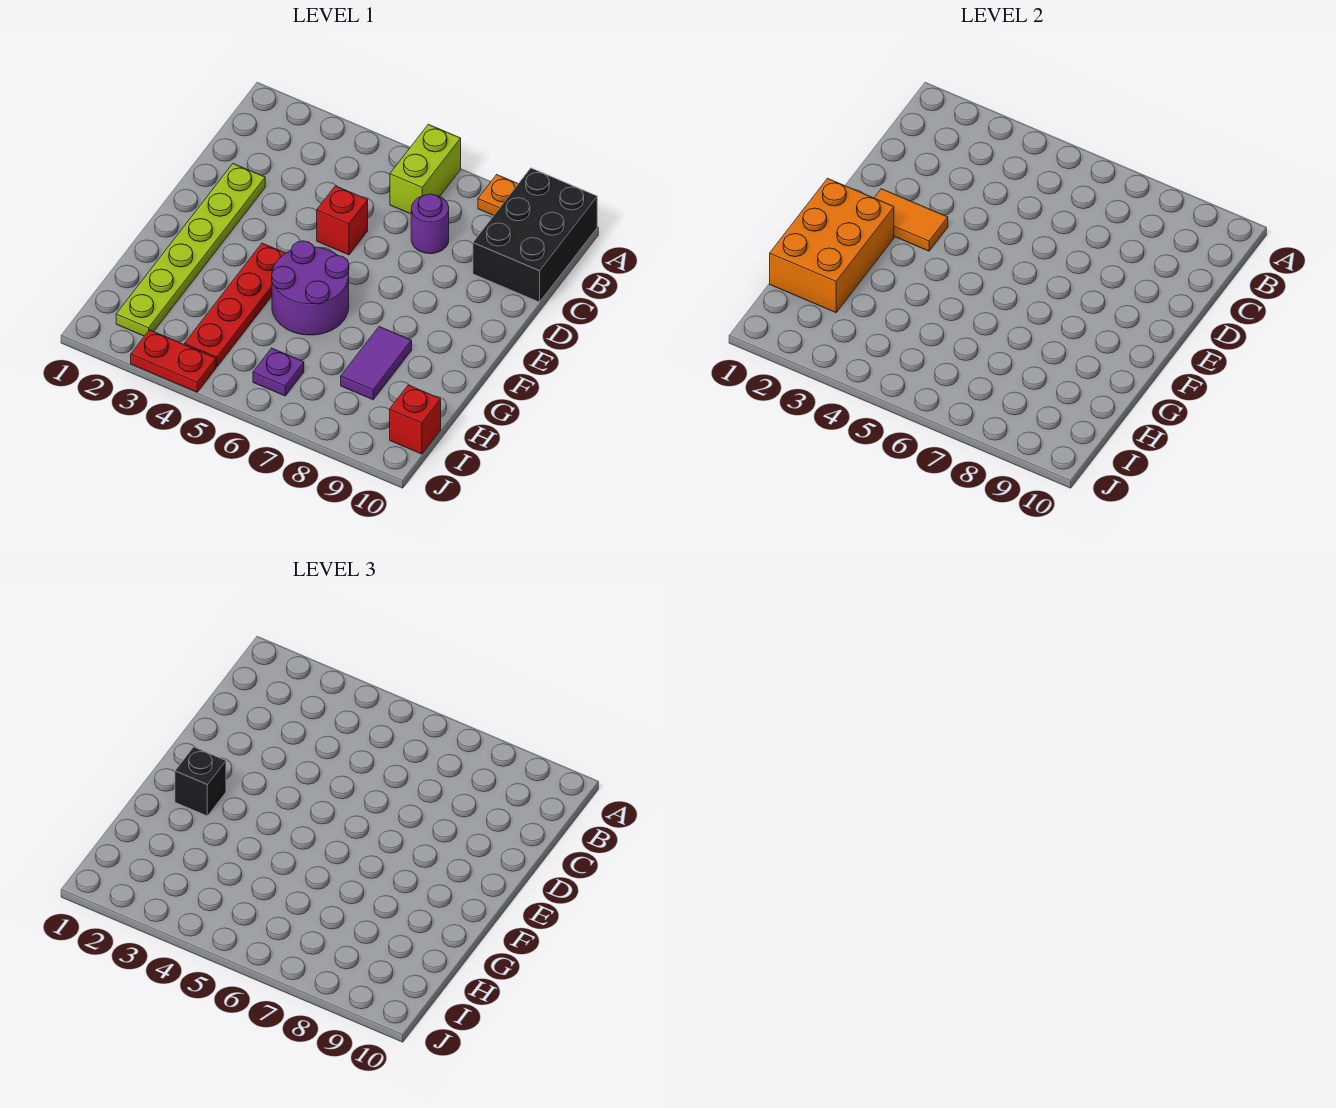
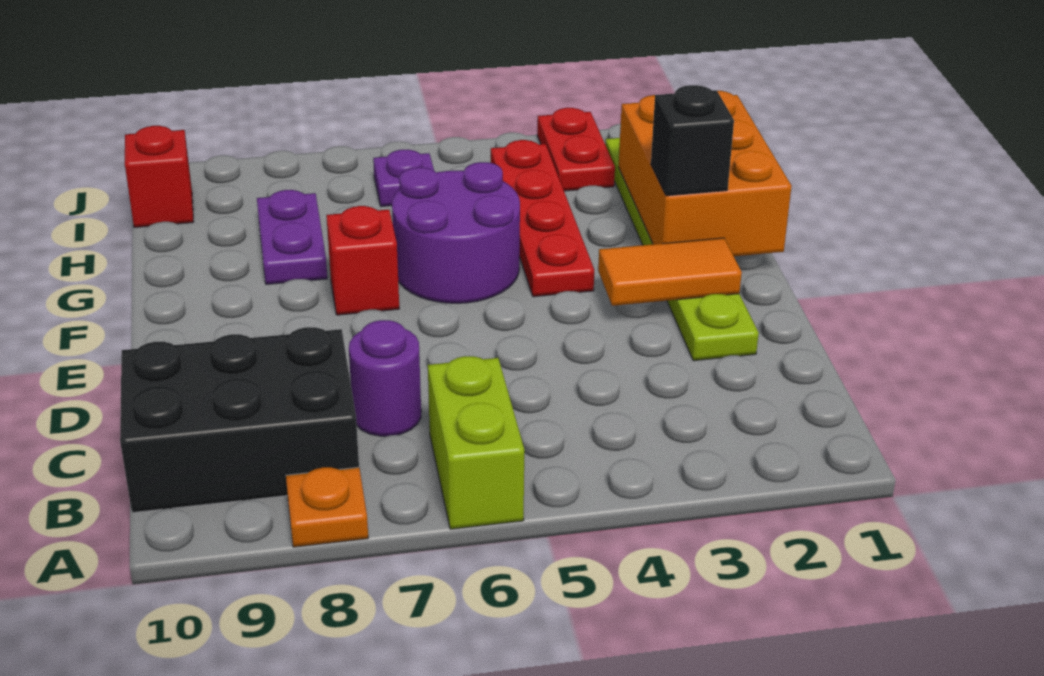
black brick A9:C10 level 1 -> black brick B8:C10 level 1
red brick D5 level 1 -> red brick F7 level 1
purple tile G8:H8 level 1 -> purple plate G8:H8 level 1
red plate J3:J4 level 1 -> red plate I3:J3 level 1

